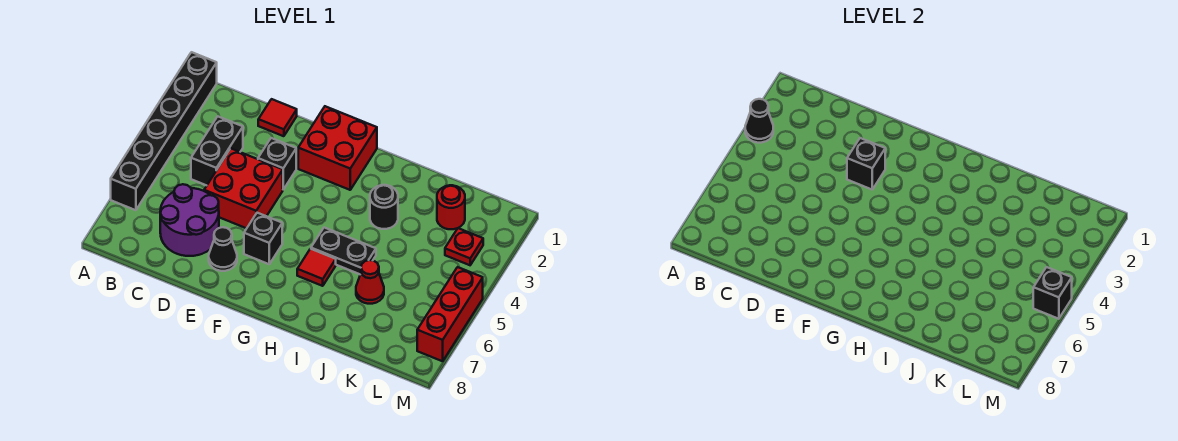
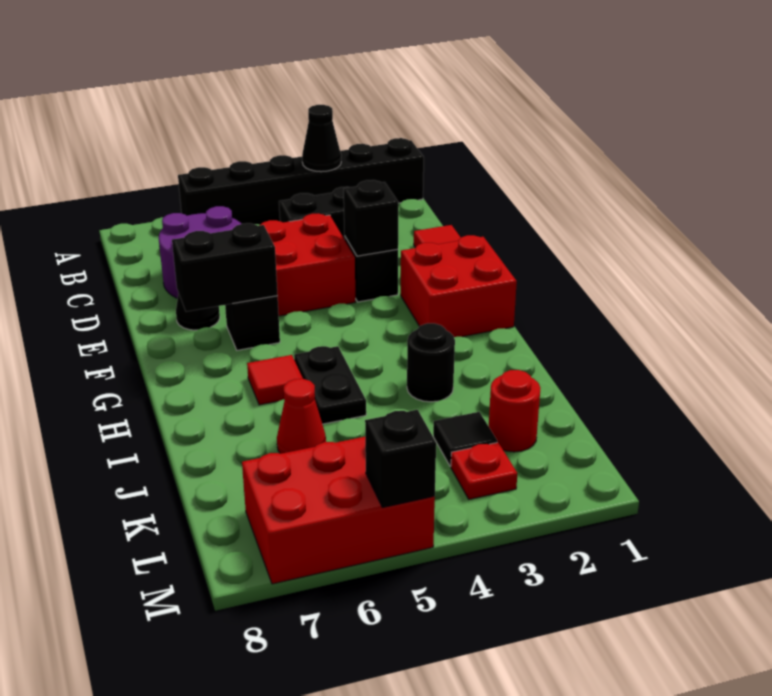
none -> black brick F6:F7 level 2
none -> black tile K3 level 1
red brick M5:M7 level 1 -> red brick L5:M7 level 1

